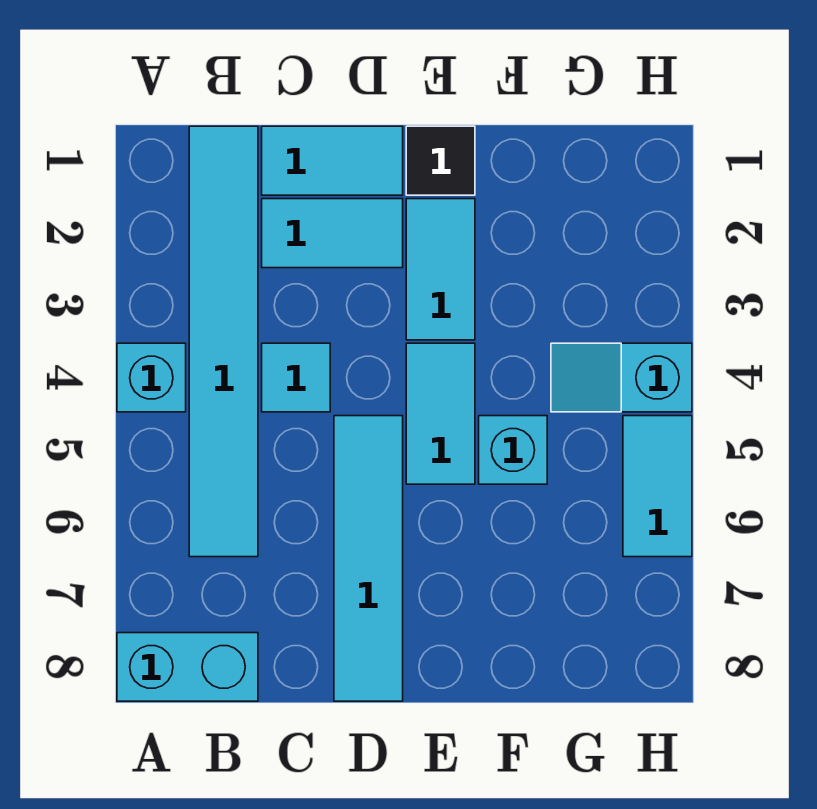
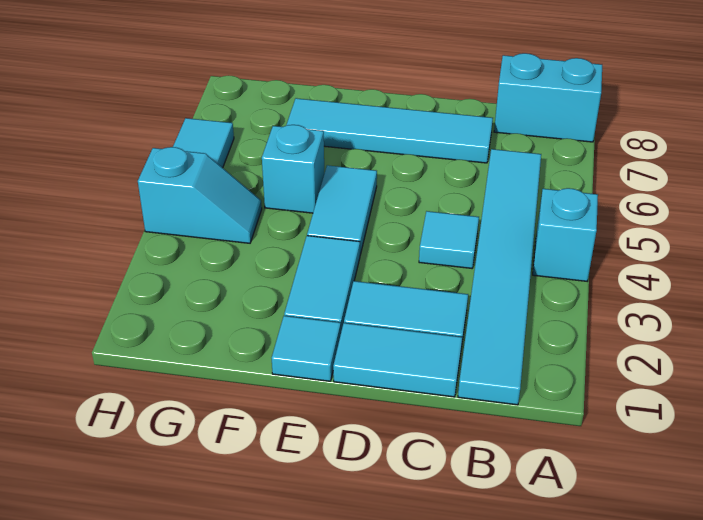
cyan tile D5:D8 level 1 -> cyan tile C7:F7 level 1
black tile E1 level 1 -> cyan tile E1 level 1

